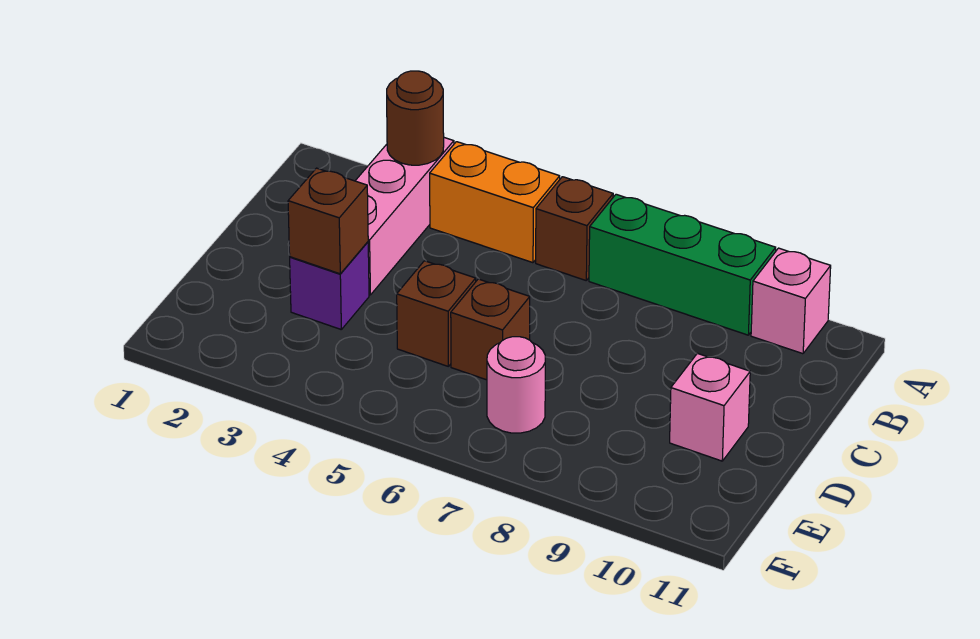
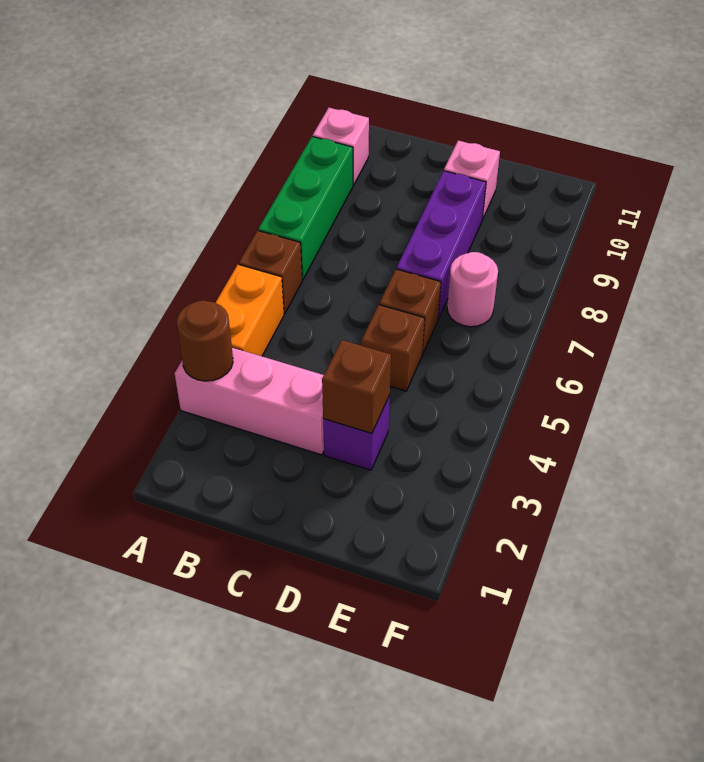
none -> purple brick D7:D9 level 1

